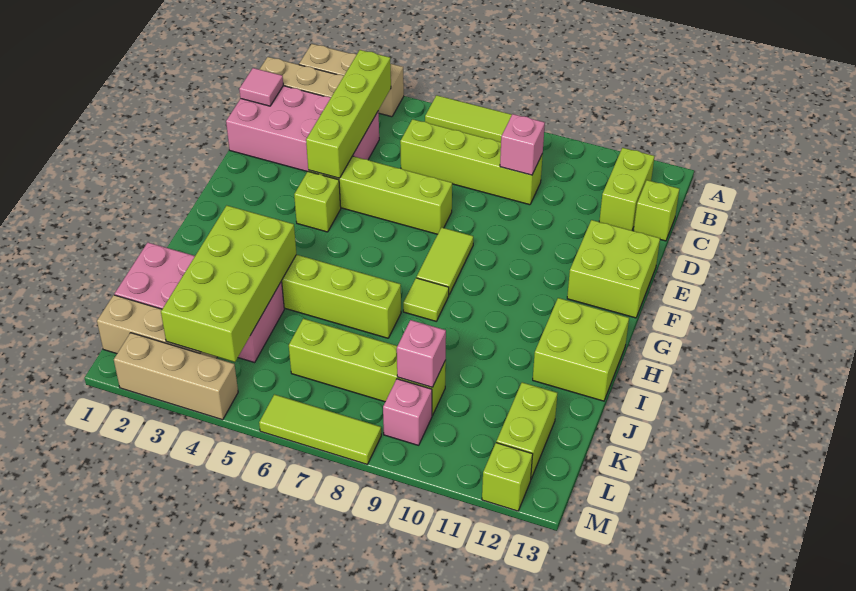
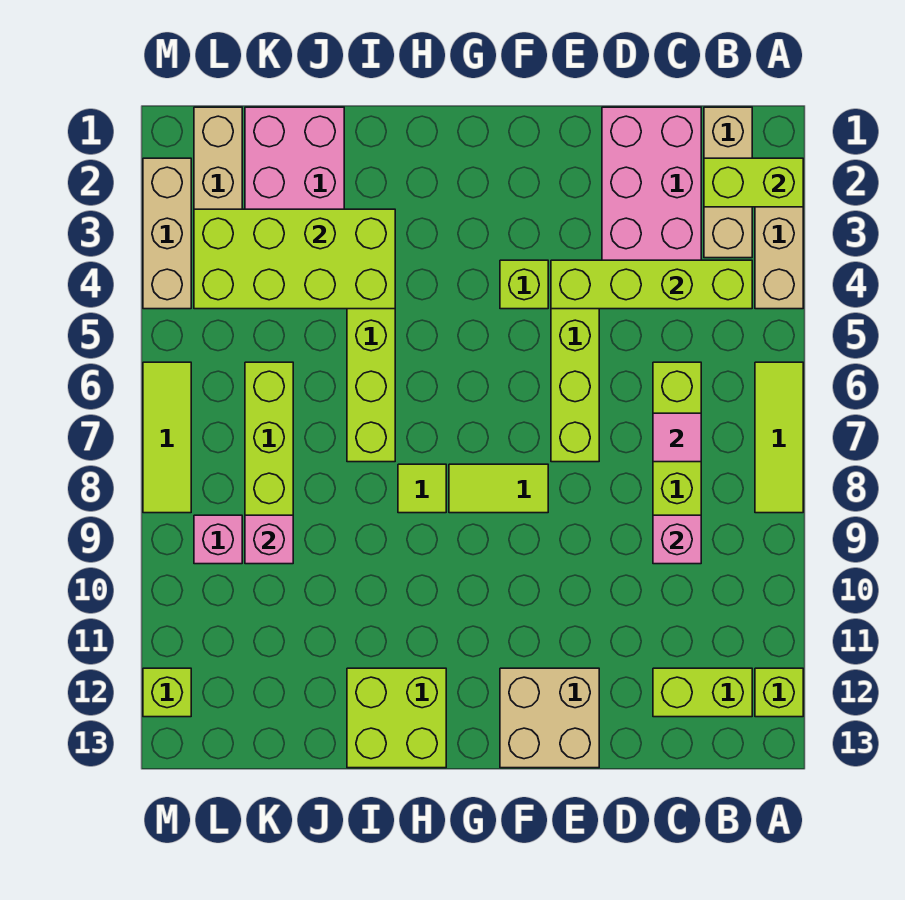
pink tile C1 level 2 -> pink tile C7 level 2
lime brick C13 level 1 -> lime brick A12 level 1
lime brick E12:F13 level 1 -> tan brick E12:F13 level 1
lime brick K12:L12 level 1 -> lime brick A2:B2 level 2

